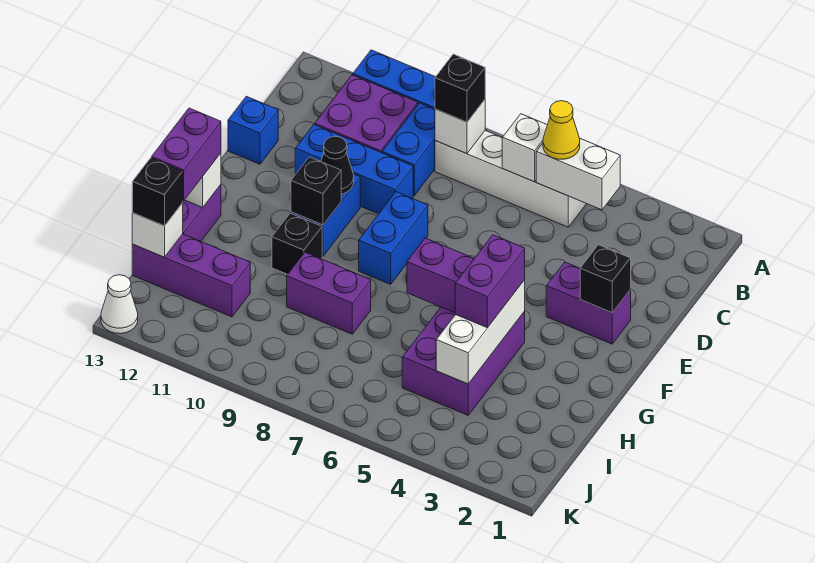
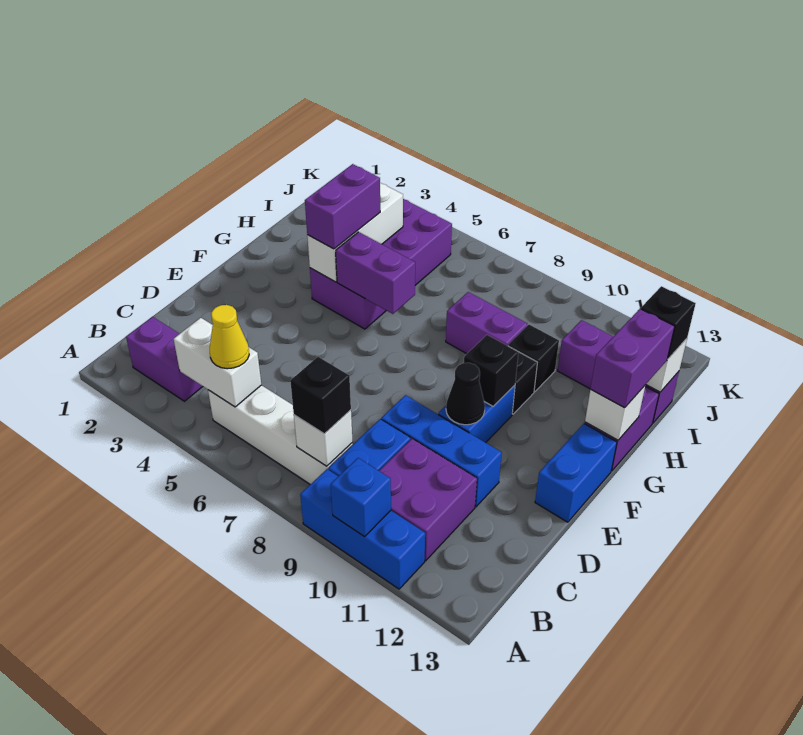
white brick B6 level 2 -> none
blue brick D13 level 1 -> blue brick A10 level 2
purple brick E2:E3 level 1 -> purple brick B2:B3 level 1
black brick E2 level 2 -> black brick H10 level 1
blue brick E8:F8 level 1 -> blue brick E13:F13 level 1
purple brick G4:I5 level 1 -> purple brick G4:J5 level 1
white cone K13 level 1 -> none

